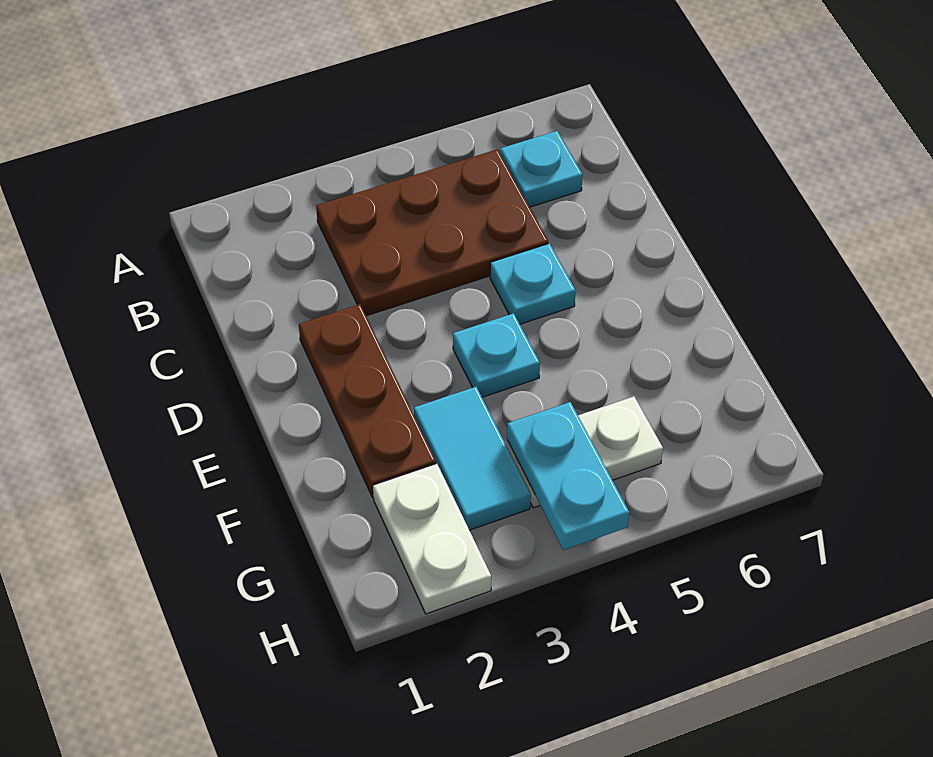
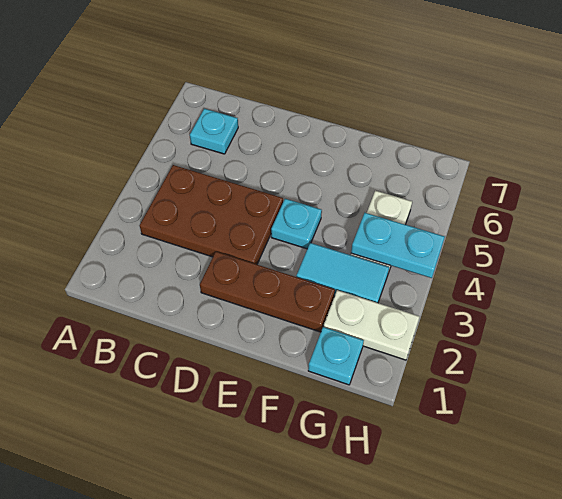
brown plate B3:C5 level 1 -> brown plate B3:D4 level 1
cyan plate D5 level 1 -> cyan plate G1 level 1

